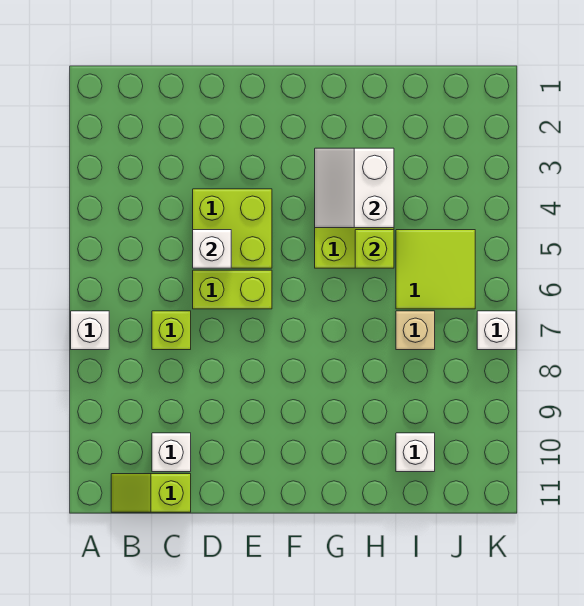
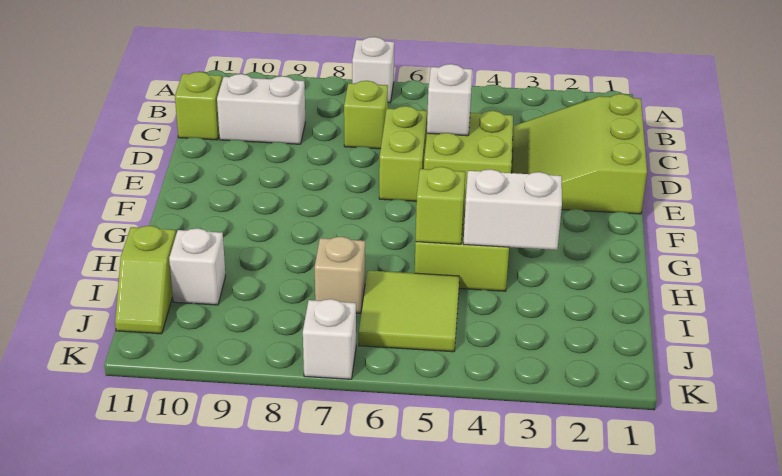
none -> lime slope C1:E3 level 1 top 1
white brick C10 level 1 -> white brick C9:C10 level 1
none -> lime slope I11:J11 level 1 top I

